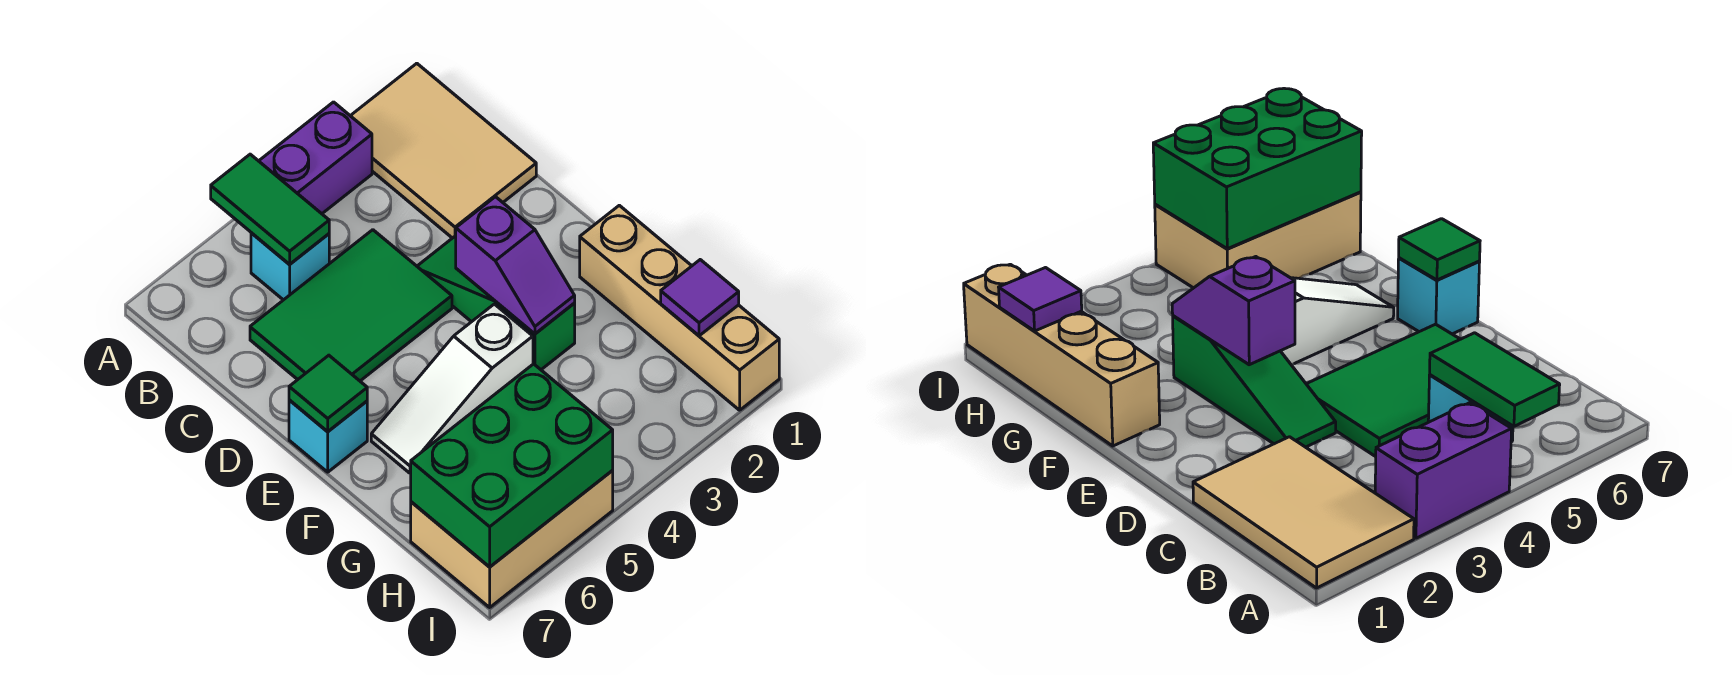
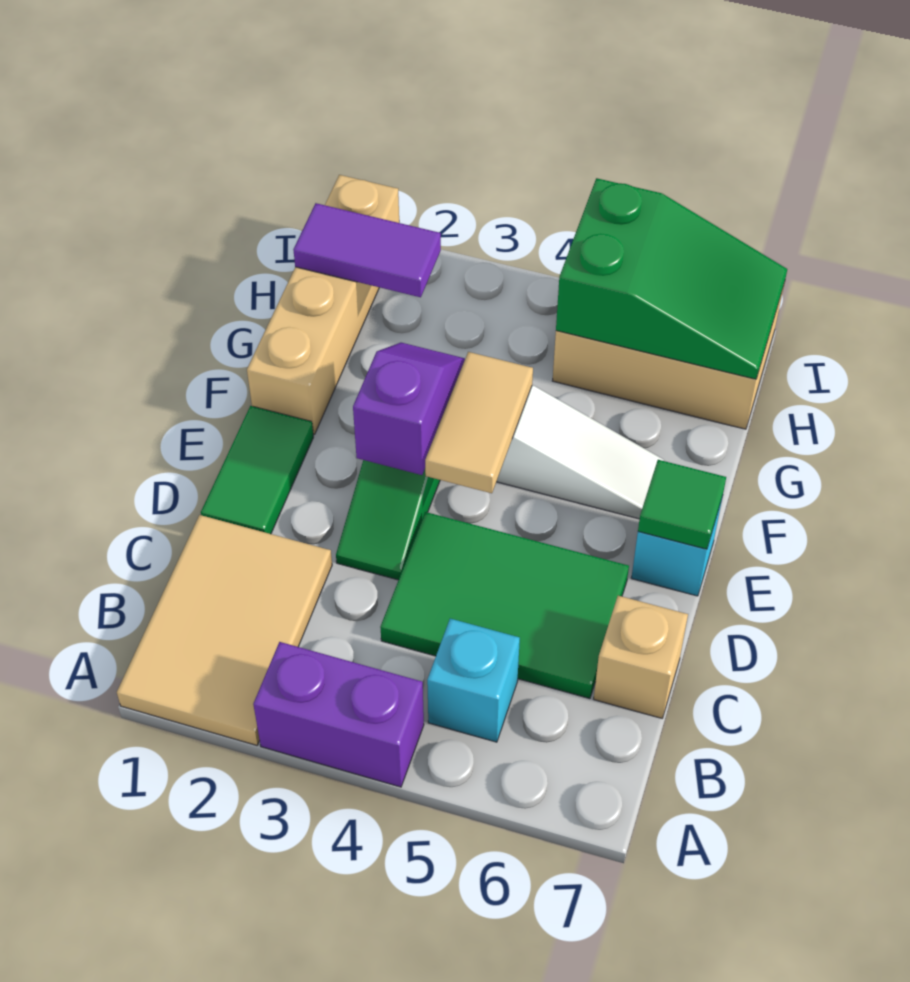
green tile A5:B5 level 2 -> green tile D1:E1 level 1
none -> tan brick C7 level 1
none -> tan tile E4:F4 level 2
purple tile H1 level 2 -> purple tile H1:H2 level 2
green brick H5:I7 level 2 -> green slope H5:I7 level 2 top 5

